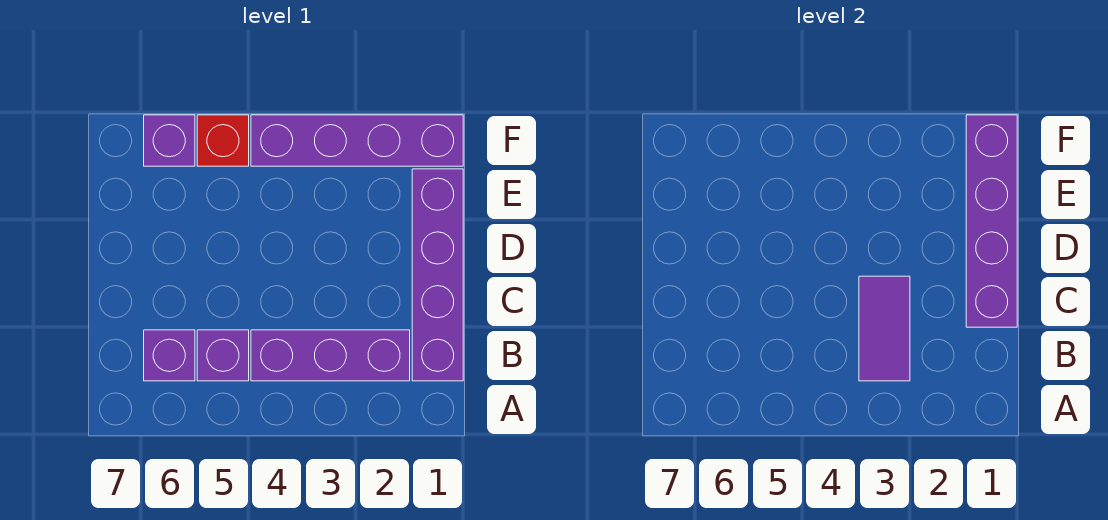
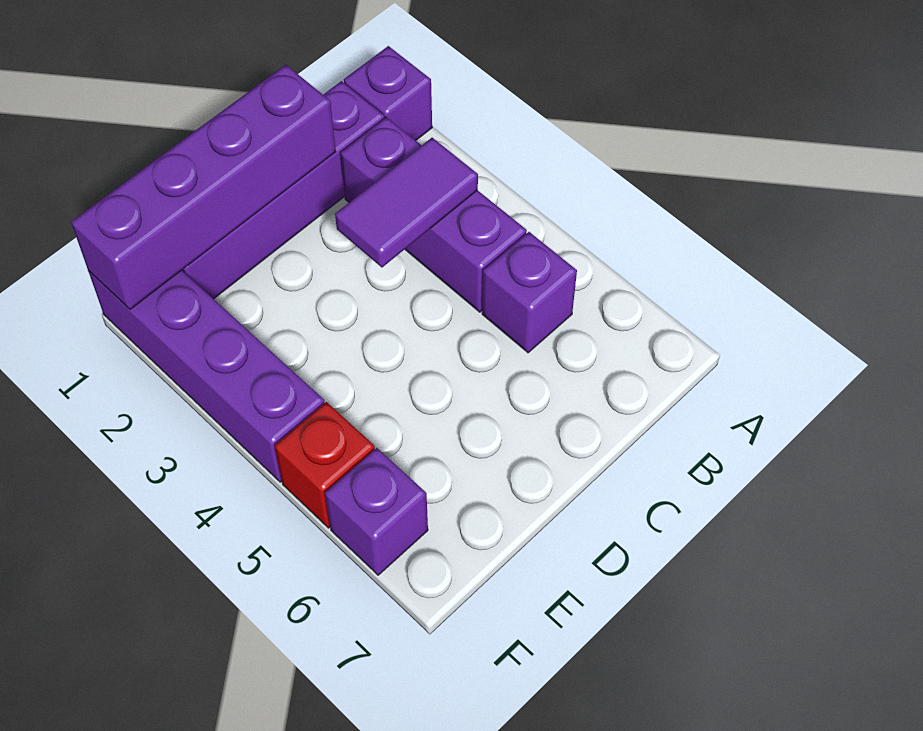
purple brick B6 level 1 -> purple brick A1 level 1

